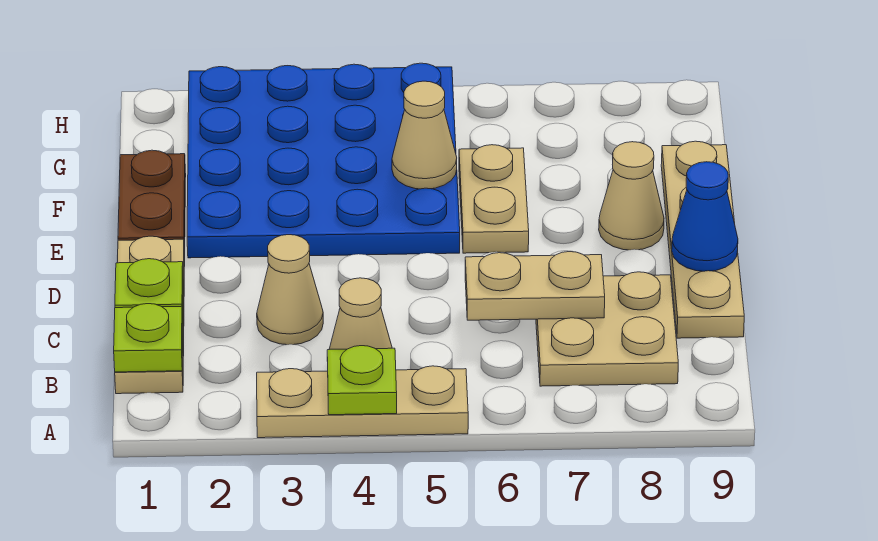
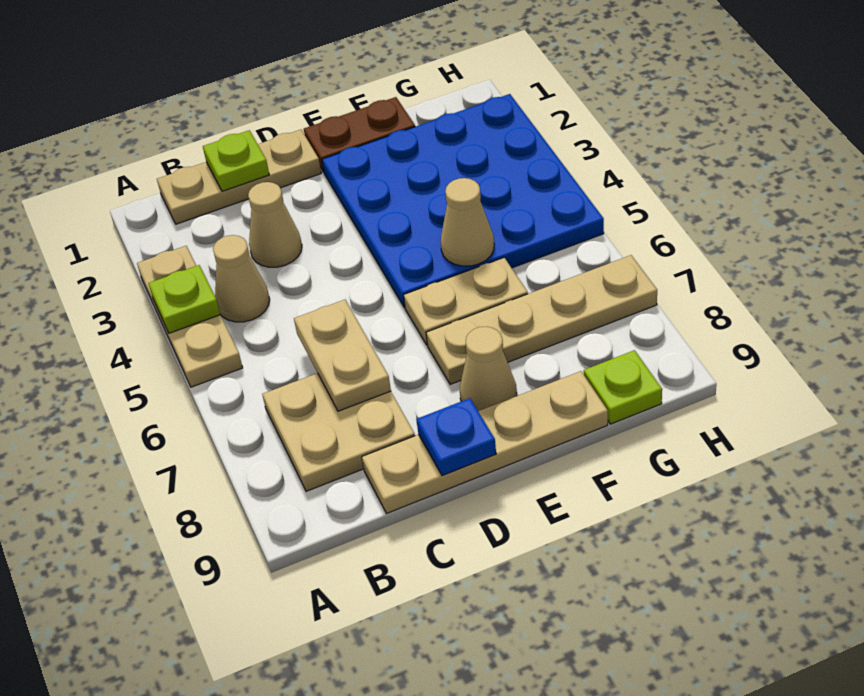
lime plate B1 level 2 -> lime plate G9 level 1
blue cone D9 level 2 -> blue plate D9 level 2
none -> tan plate E7:H7 level 1

